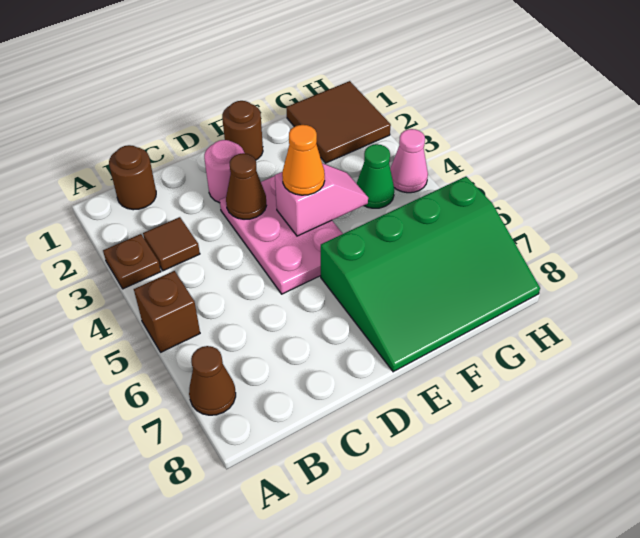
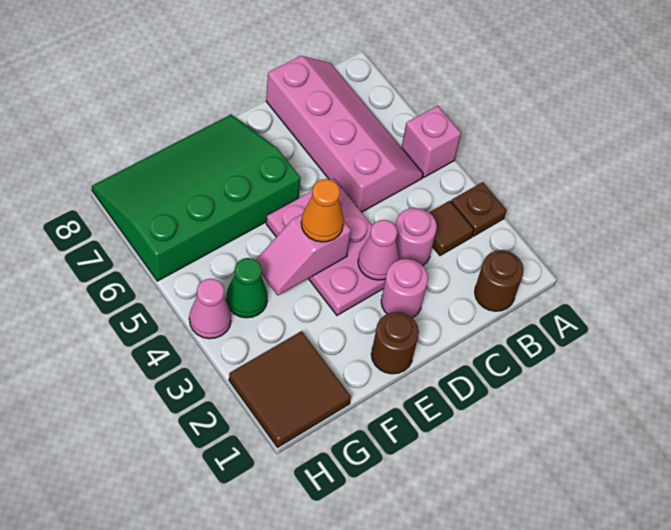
brown brick A5 level 1 -> pink brick A5 level 1
brown cone A7 level 1 -> none
none -> pink slope B5:C8 level 1 top C
none -> pink round brick C3 level 1
brown cone D3 level 2 -> pink cone D3 level 2

